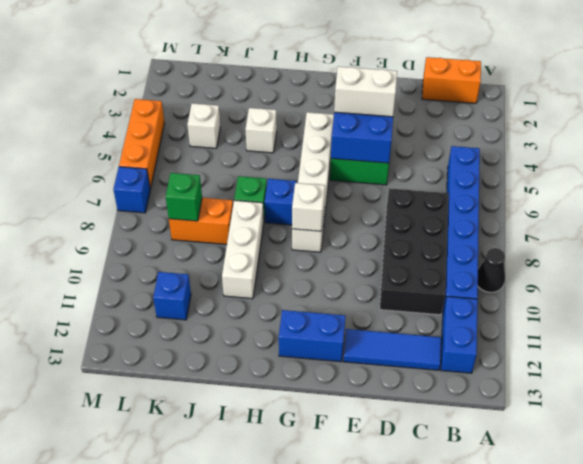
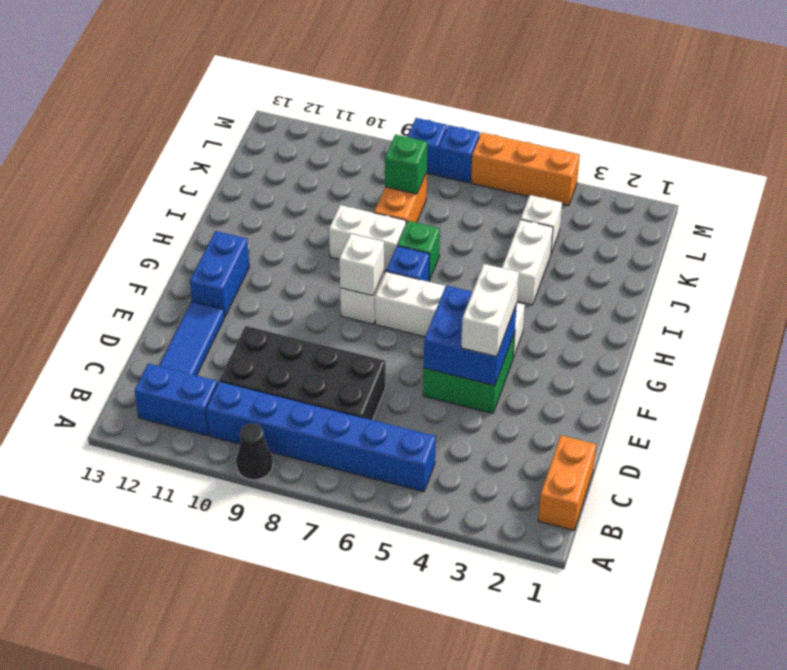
white brick I4 level 1 -> white brick I4:J4 level 1
white brick I8:I10 level 1 -> white brick I8:I9 level 1
blue brick K11 level 1 -> blue brick M8 level 1

